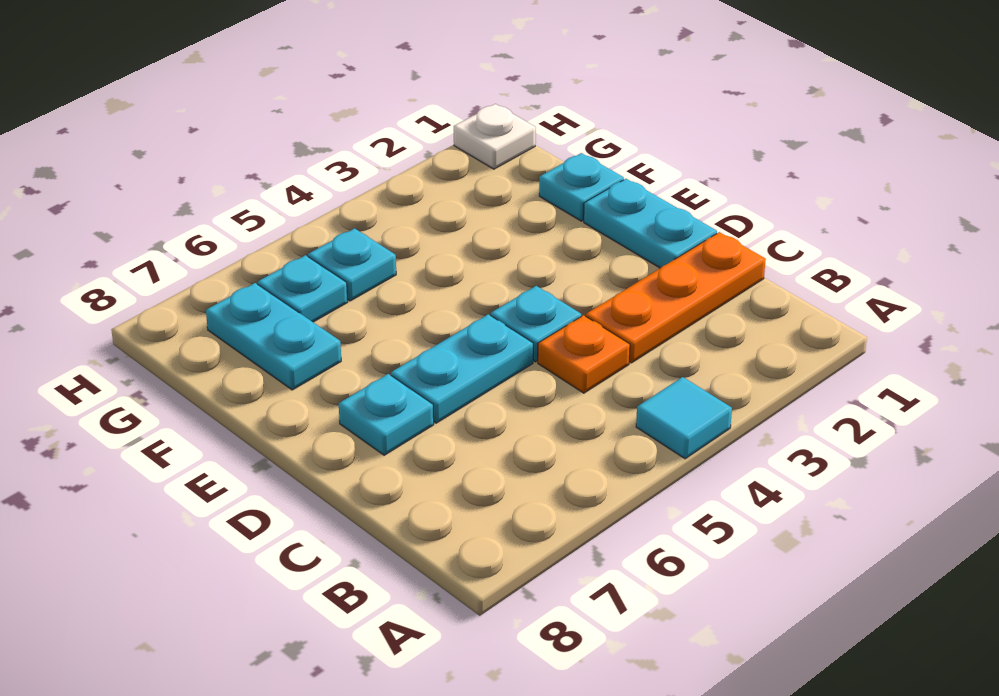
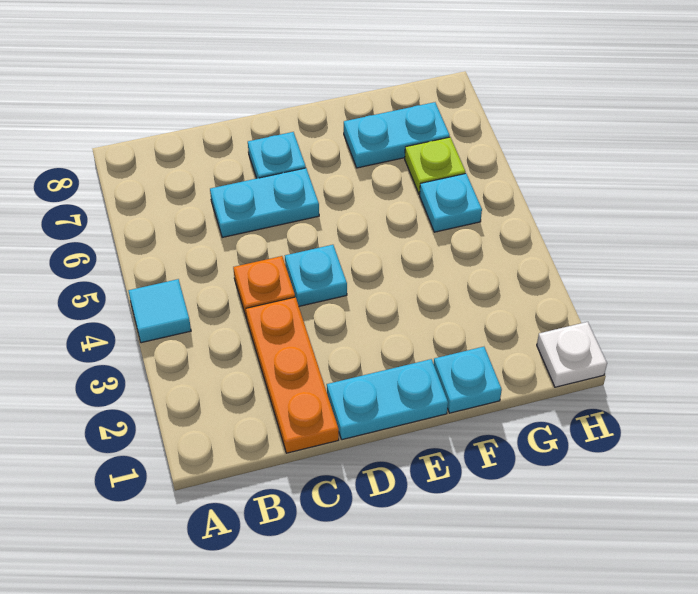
cyan plate D5:D6 level 1 -> cyan plate C6:D6 level 1
cyan plate G6 level 1 -> lime plate G6 level 1

